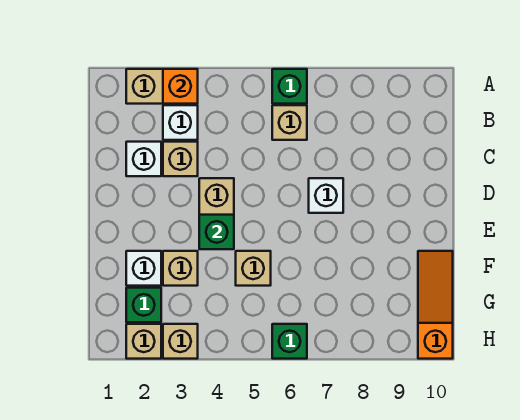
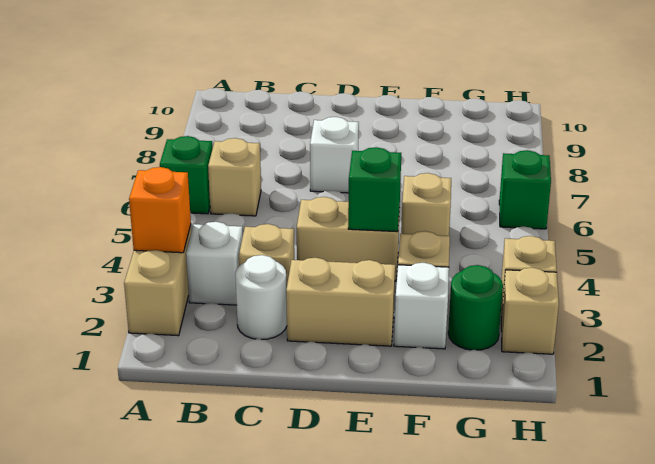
white brick C2 level 1 -> white round brick C2 level 1
none -> tan brick D2:E2 level 1
orange slope F10:H10 level 1 top H -> none
green brick G2 level 1 -> green round brick G2 level 1

